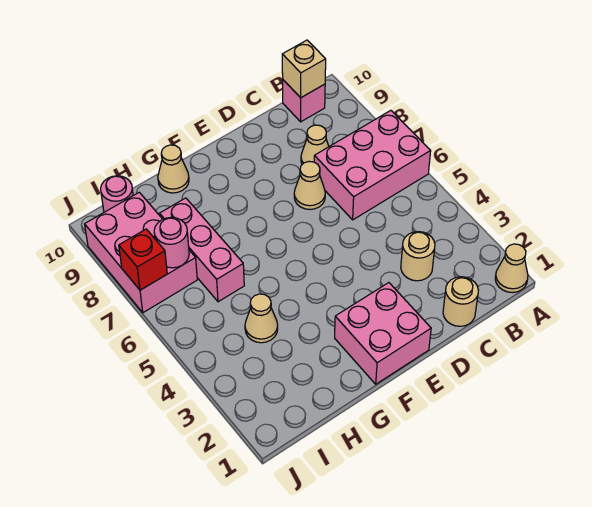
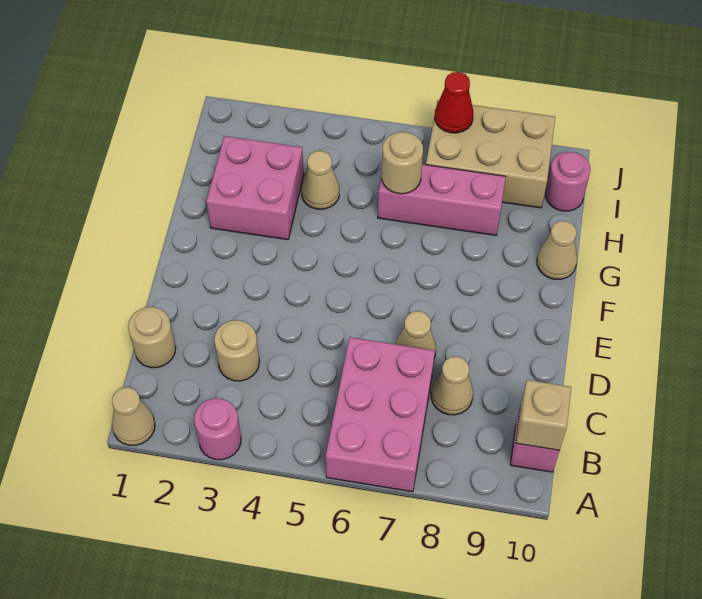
pink brick E1:F2 level 1 -> pink brick G2:H3 level 1
none -> tan round brick H6 level 2
pink brick I7:J9 level 1 -> tan brick I7:J9 level 1
pink round brick I7 level 2 -> pink round brick A3 level 1
red brick J7 level 2 -> red cone J7 level 2

